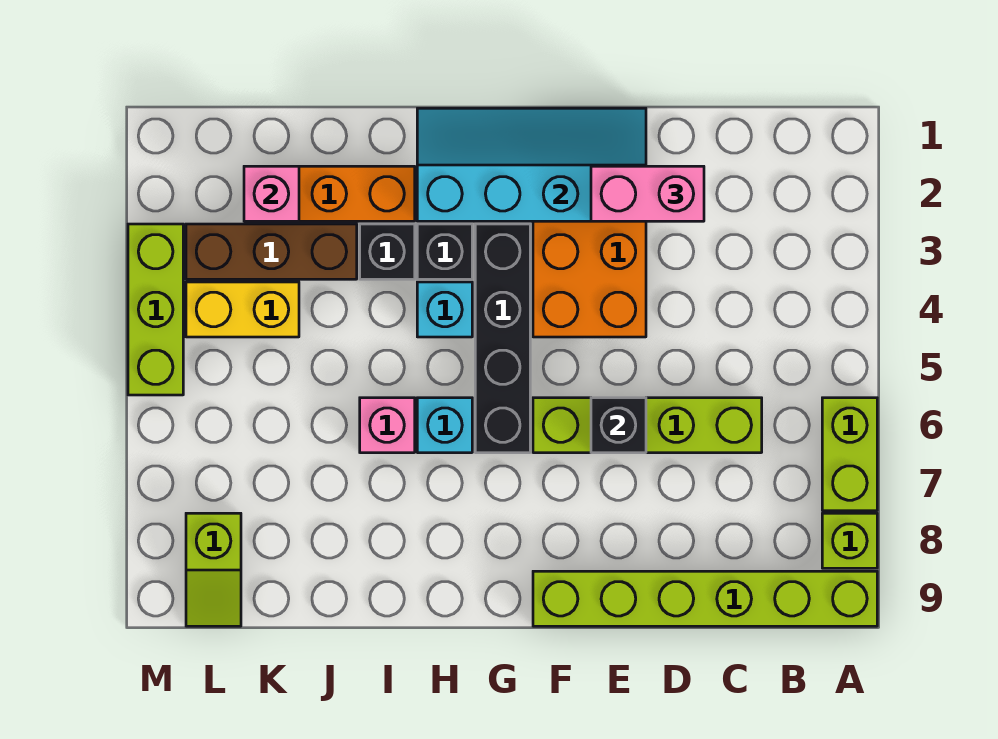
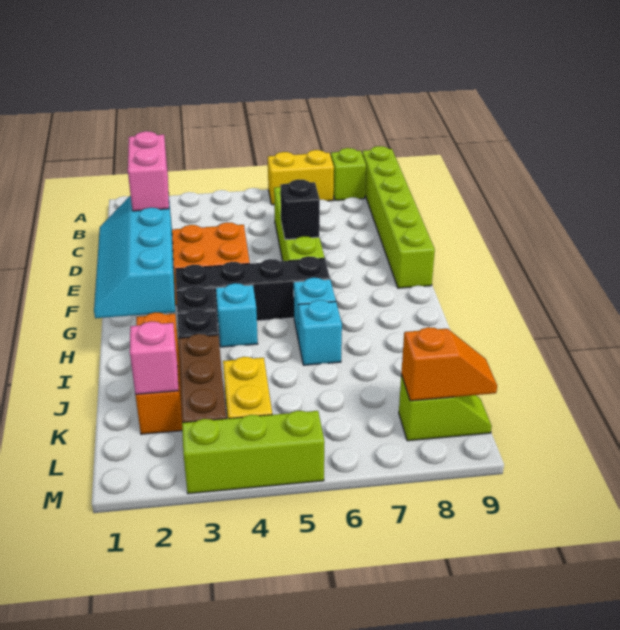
lime brick A6:A7 level 1 -> yellow brick A6:A7 level 1
pink brick I6 level 1 -> cyan brick I6 level 1
none -> orange slope L8:L9 level 2 top 8

